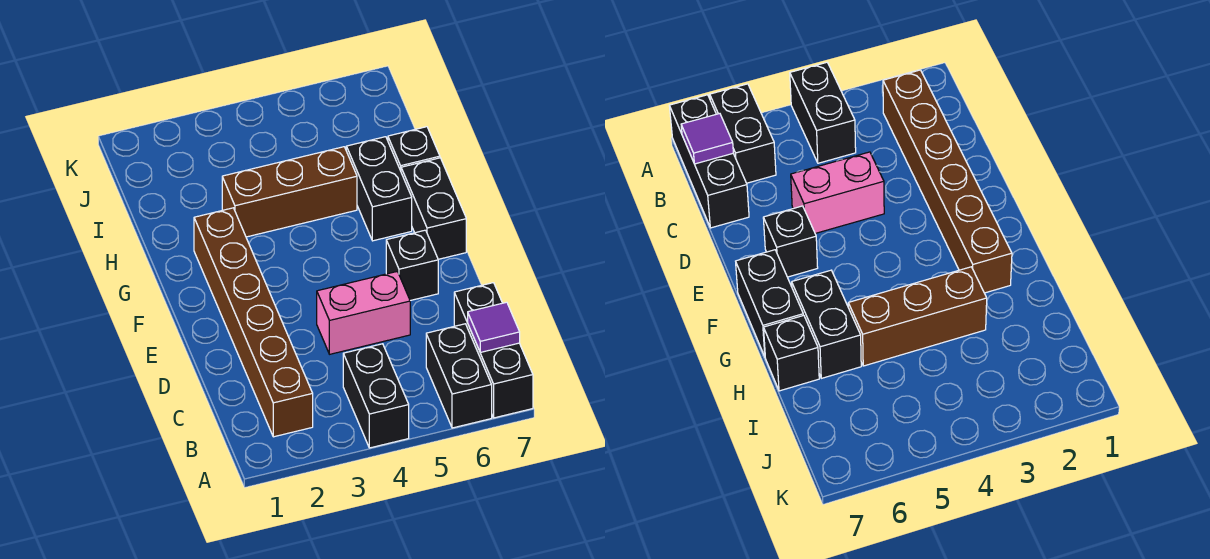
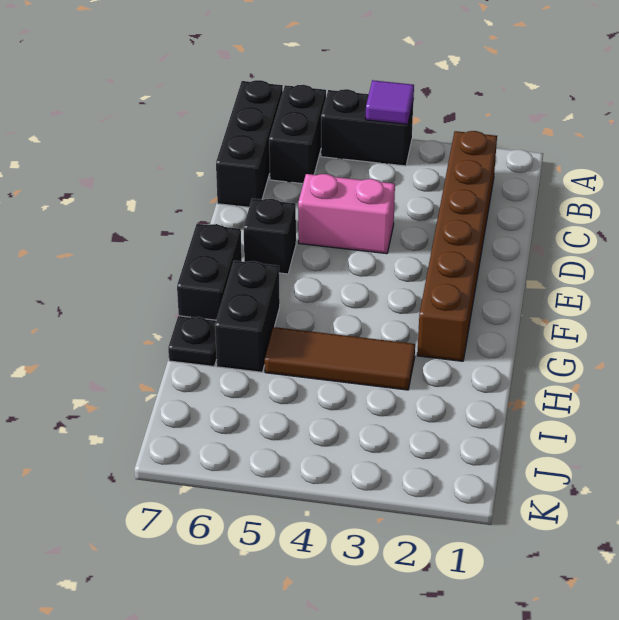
black brick A4:B4 level 1 -> black brick A4:A5 level 1
purple tile B7 level 2 -> purple tile A4 level 2
brown brick H3:H5 level 1 -> brown tile H3:H5 level 1
black brick H7 level 1 -> black plate H7 level 1

